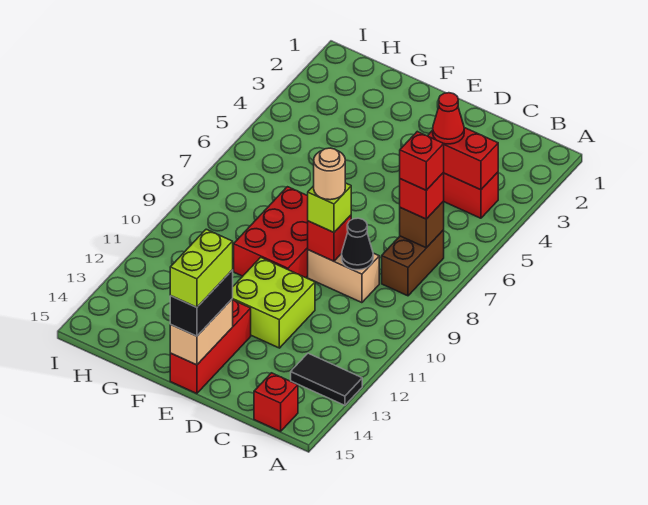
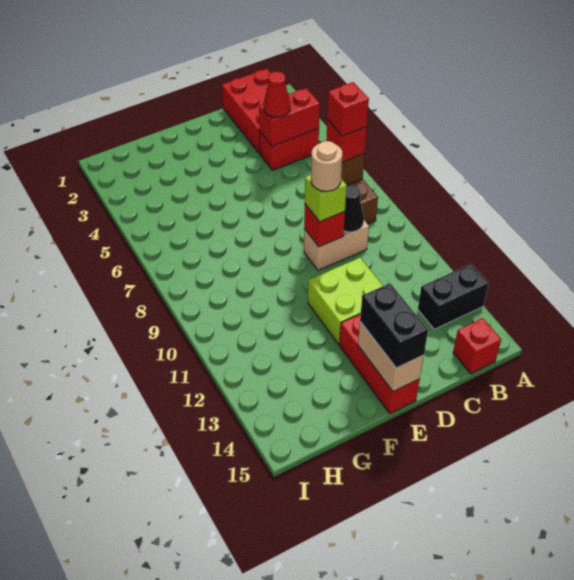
black tile A13:B13 level 1 -> black brick A13:B13 level 1
red brick E8:F10 level 1 -> red brick B1:C3 level 1
lime brick E14:E15 level 4 -> none

